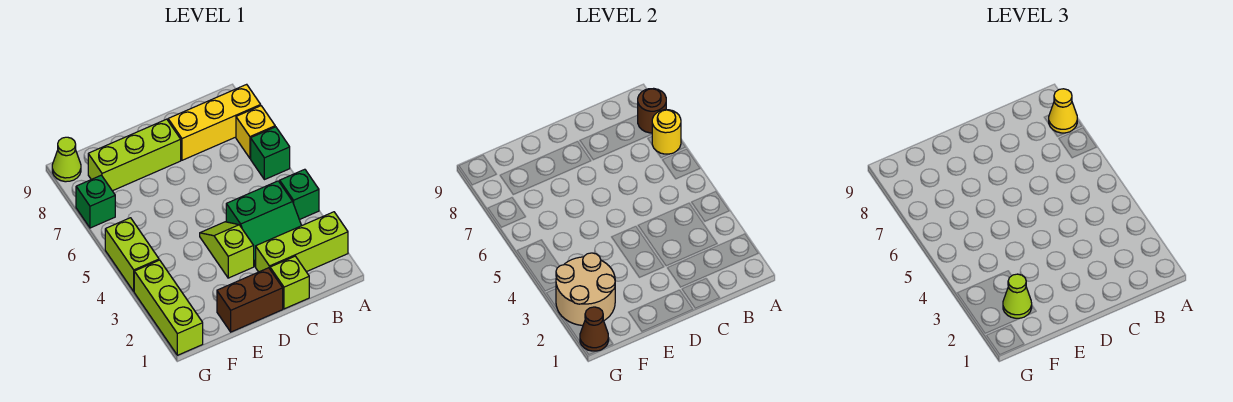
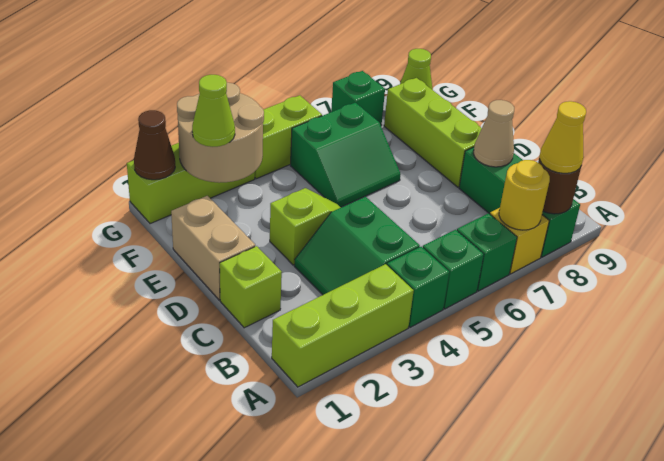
lime brick A2:C2 level 1 -> lime brick A1:A3 level 1
none -> green brick A5 level 1
yellow brick A8:C8 level 1 -> green brick A8:C8 level 1
none -> tan cone C8 level 2
brown brick D1:E1 level 1 -> tan brick D1:E1 level 1
none -> green slope E5:F6 level 1 top F

